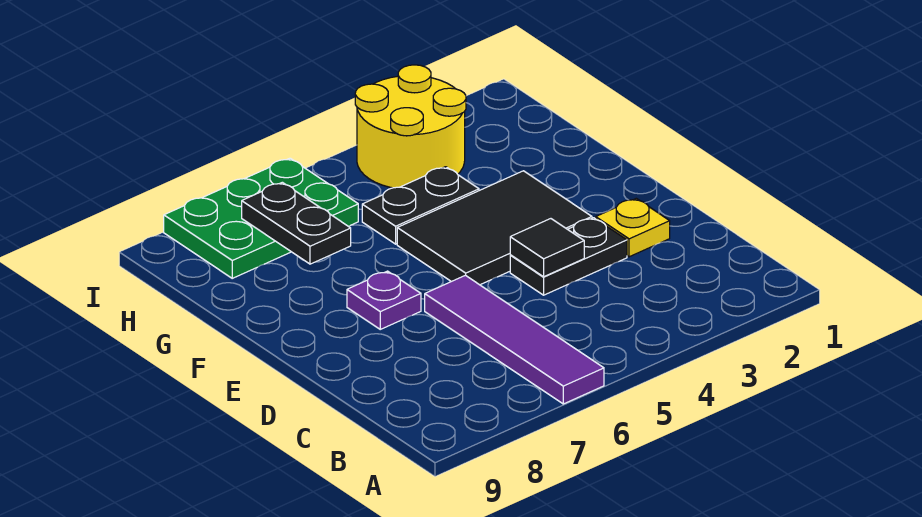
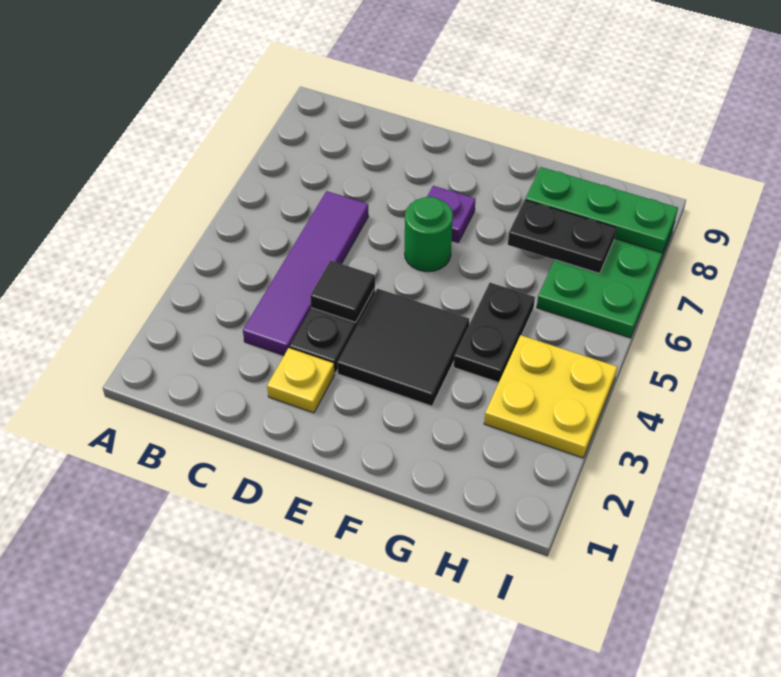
purple tile A6:D6 level 1 -> purple tile C3:C6 level 1
black tile E3:F5 level 1 -> black tile E3:F4 level 1
none -> green round brick E6 level 1
none -> green plate G8:I8 level 2
yellow round brick H3:I4 level 1 -> yellow plate H3:I4 level 1

